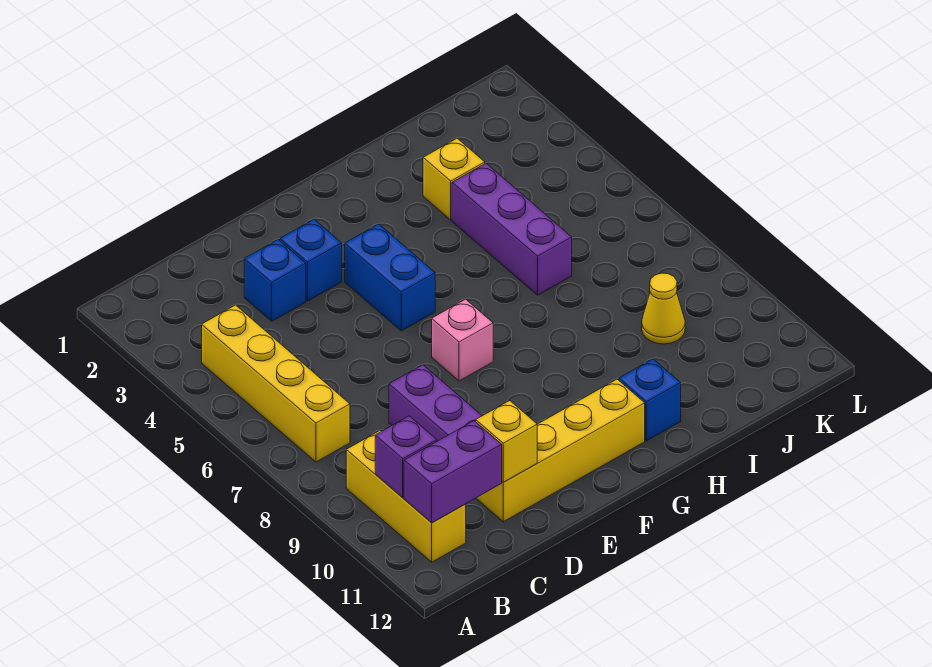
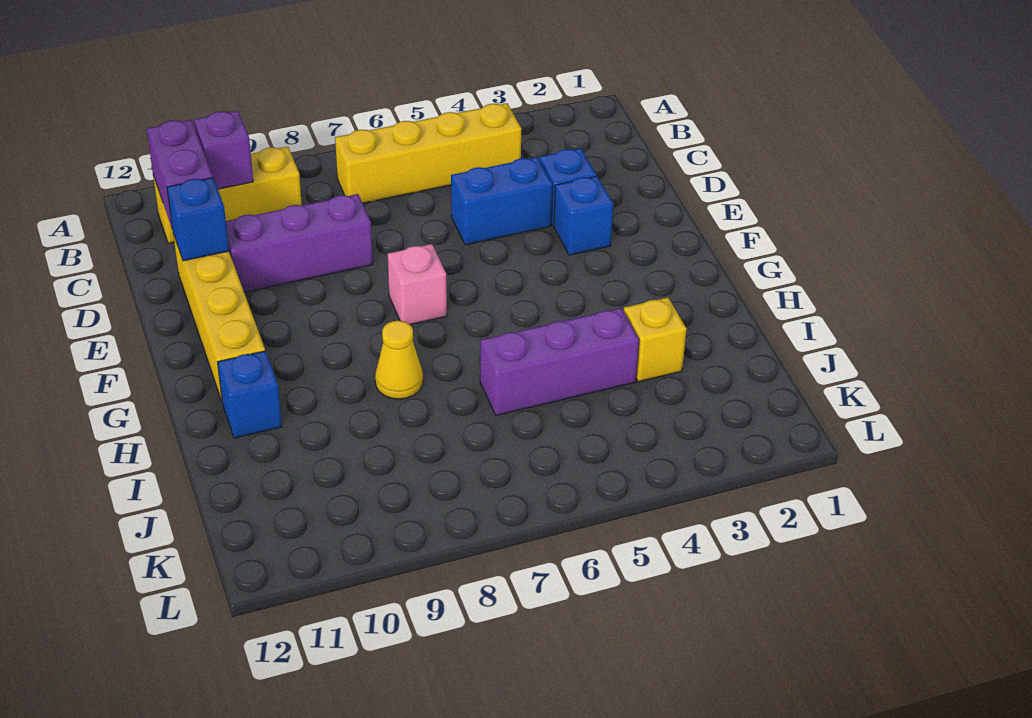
yellow brick D11 level 2 -> blue brick D11 level 2
blue brick F4:F5 level 1 -> blue brick D4:D5 level 1
yellow cone J9 level 1 -> yellow cone H8 level 1

